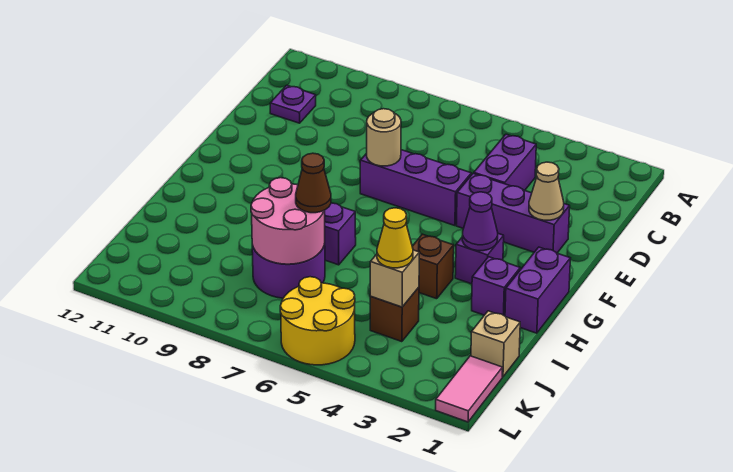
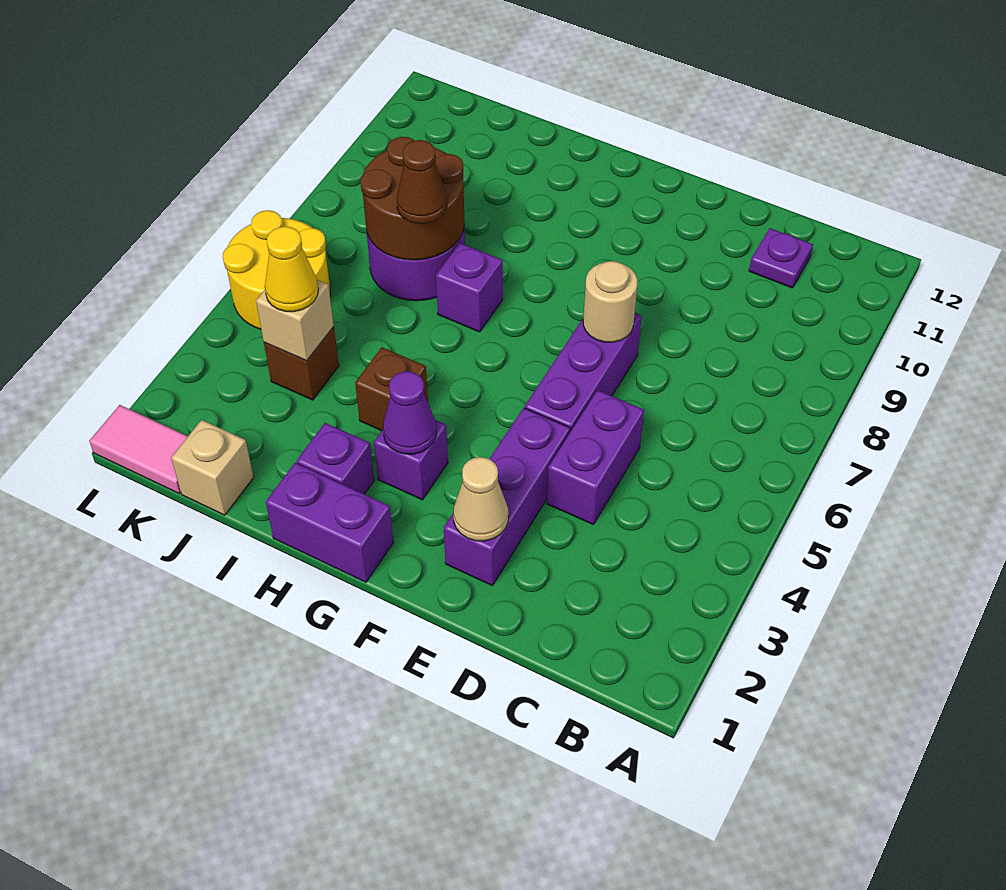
purple brick C4:D4 level 1 -> purple brick D4:D5 level 1
pink round brick I7:J8 level 2 -> brown round brick I7:J8 level 2

